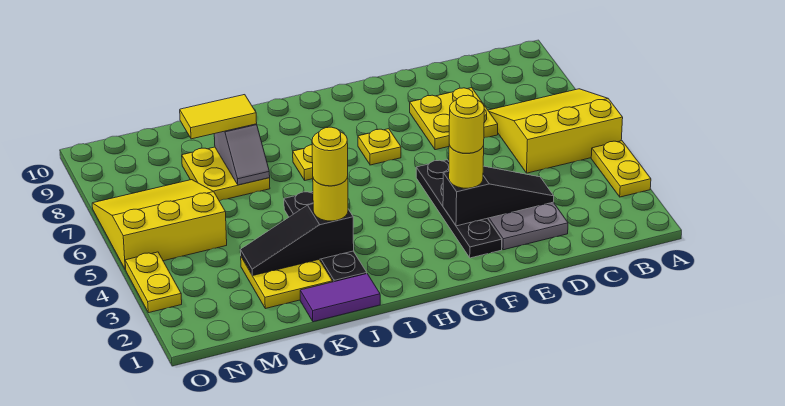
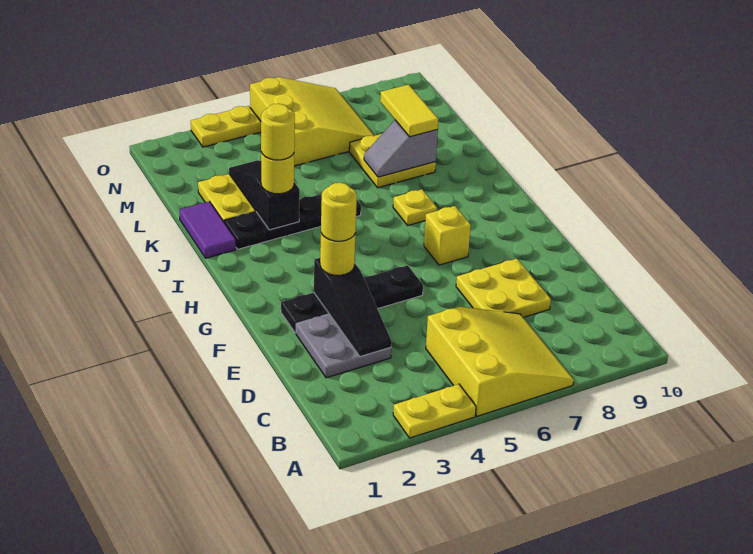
yellow plate G7 level 1 -> yellow brick G7 level 1

